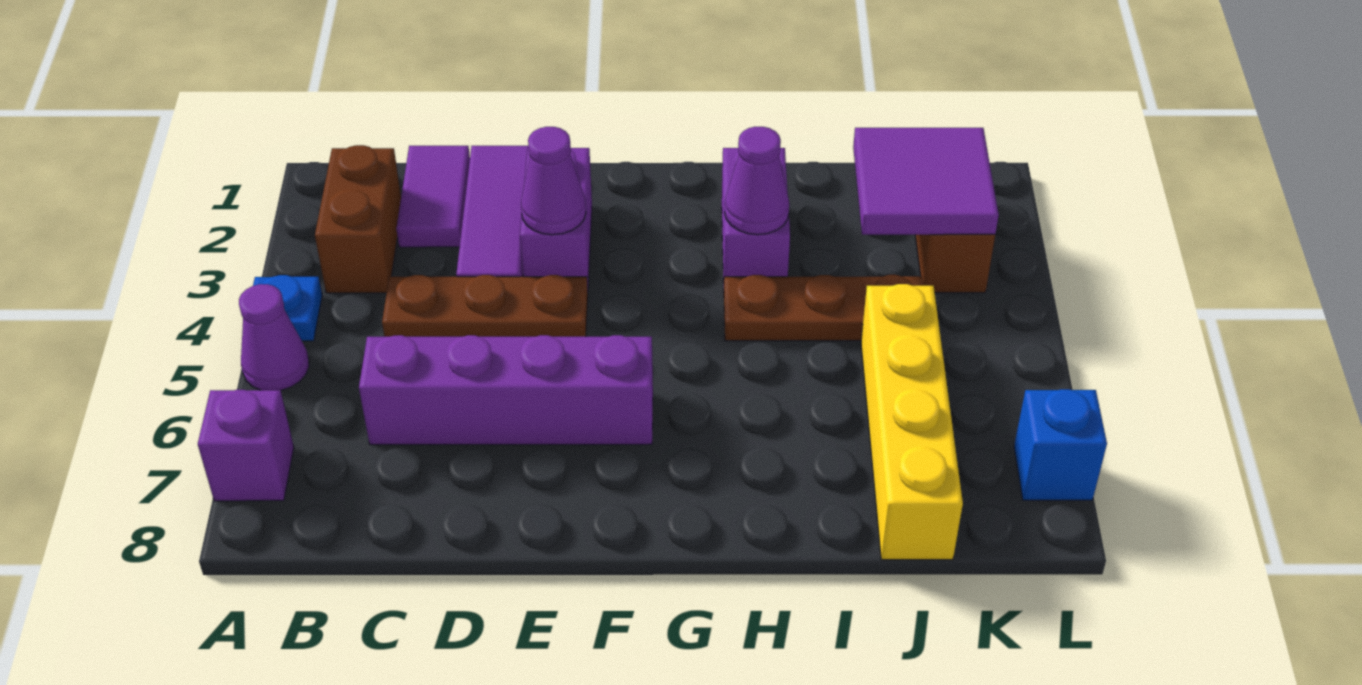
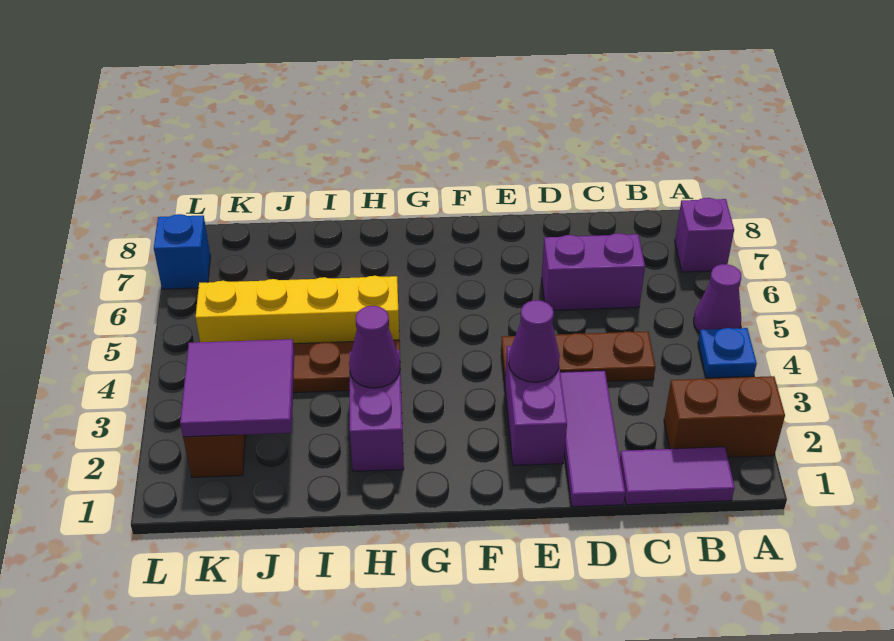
brown brick B2:B3 level 1 -> brown brick A2:B2 level 1
purple tile C1:C2 level 1 -> purple tile B1:C1 level 1
purple brick C6:F6 level 1 -> purple brick C6:D6 level 1
yellow brick J5:J8 level 1 -> yellow brick H5:K5 level 1

